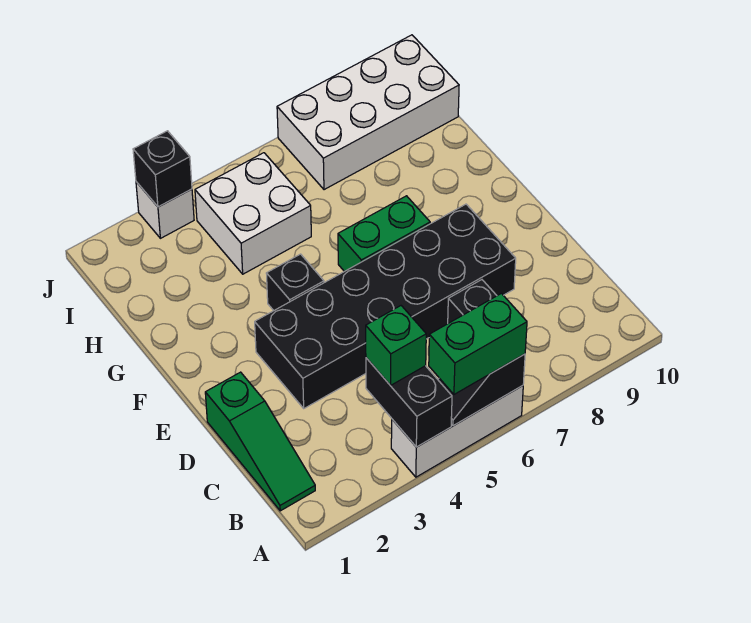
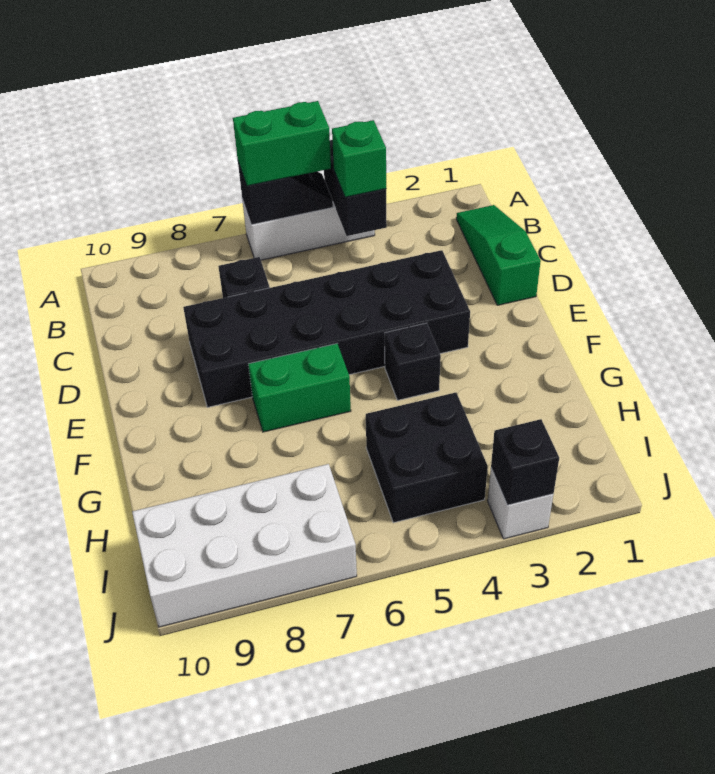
white brick H4:I5 level 1 -> black brick H4:I5 level 1

